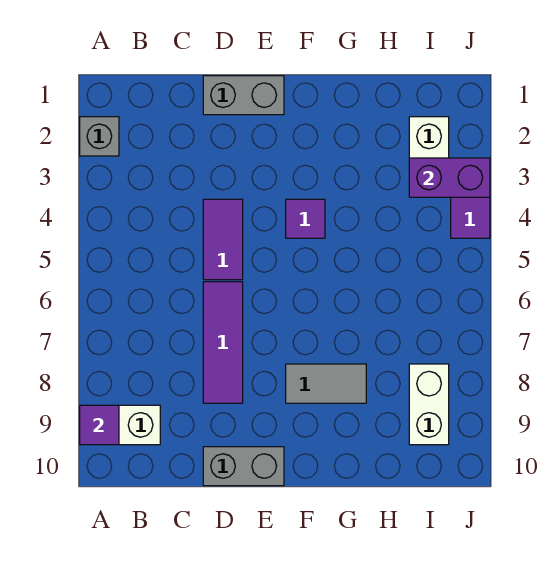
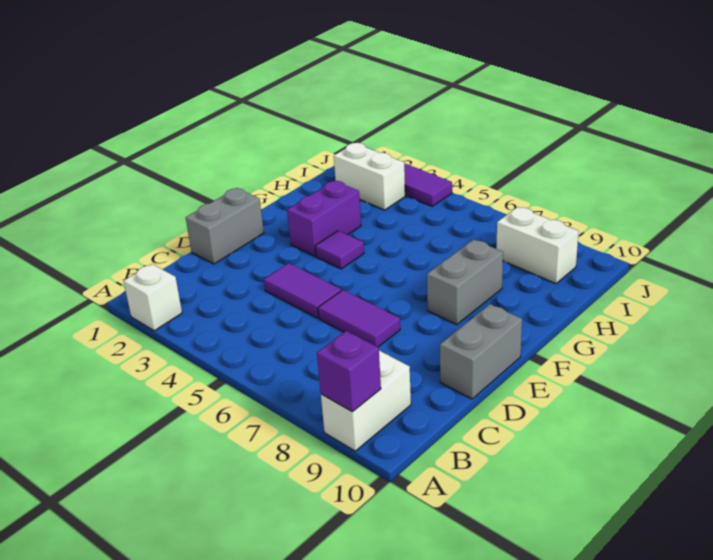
grey brick A2 level 1 -> white brick A2 level 1
purple tile A9 level 2 -> purple brick A9 level 2
purple tile D6:D8 level 1 -> purple tile D6:D7 level 1
grey tile F8:G8 level 1 -> grey brick F8:G8 level 1
purple brick I3:J3 level 2 -> purple brick F3:G3 level 1

